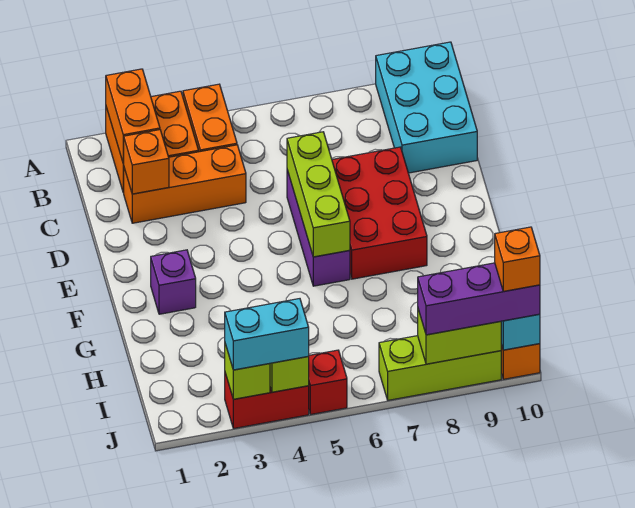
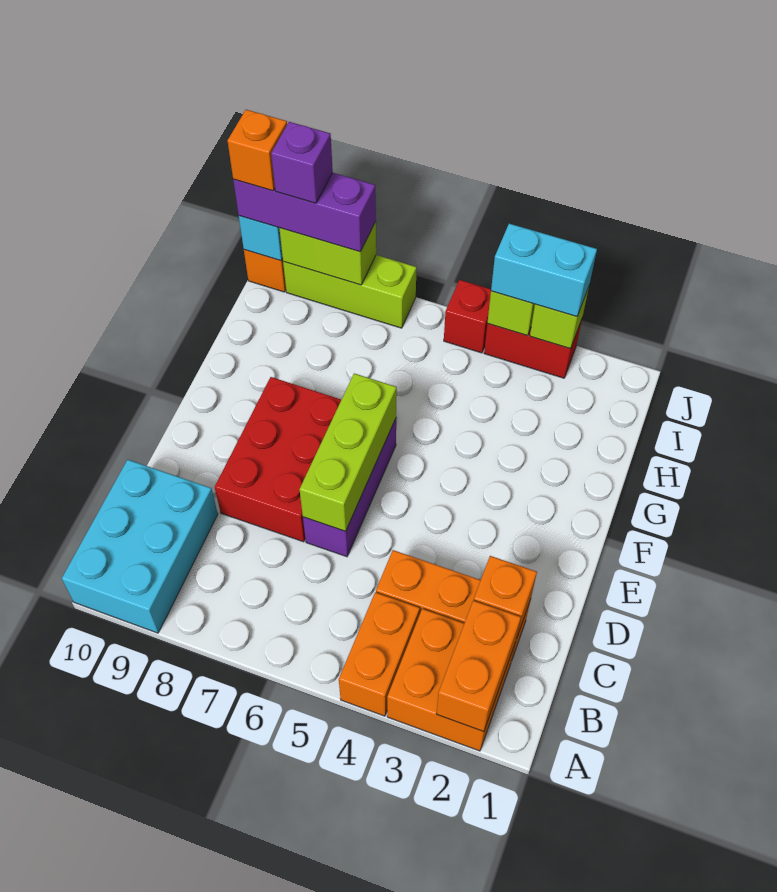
purple brick F2 level 1 -> purple brick J9 level 4

